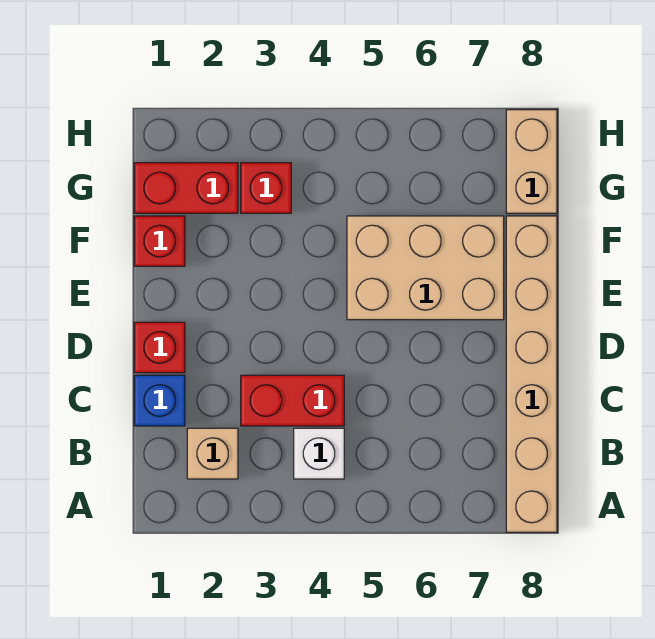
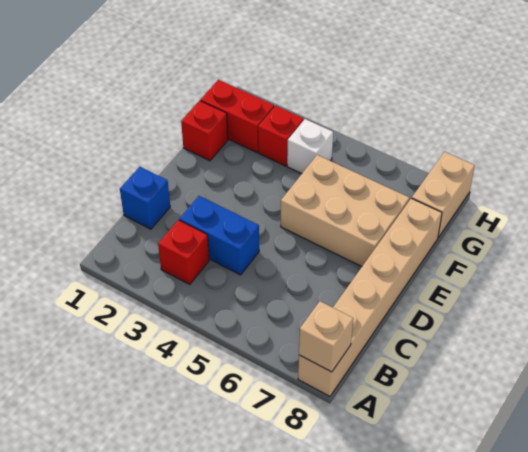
tan brick B2 level 1 -> tan brick A8 level 2
white brick B4 level 1 -> white brick G4 level 1
red brick C3:C4 level 1 -> blue brick C3:C4 level 1
red brick D1 level 1 -> red brick B3 level 1

